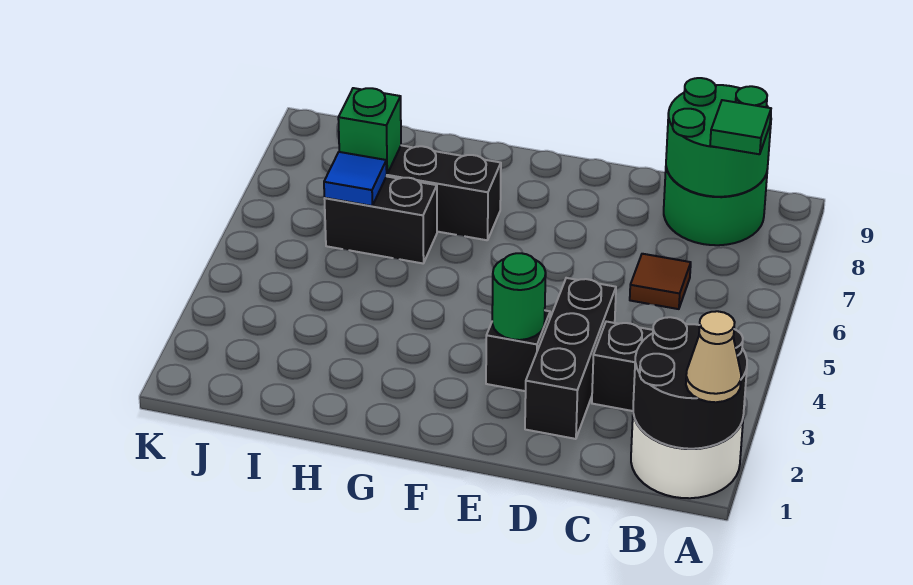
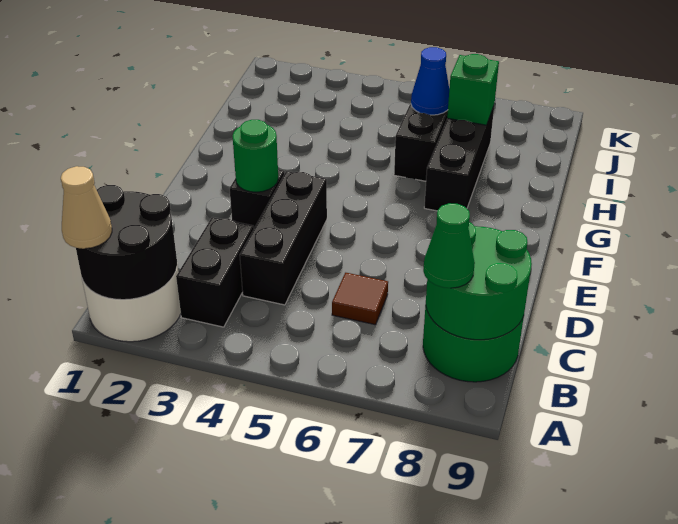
green tile B8 level 3 -> green cone B8 level 3
black brick D2:D4 level 1 -> black brick C4:E4 level 1
blue tile I6 level 2 -> blue cone I6 level 2

